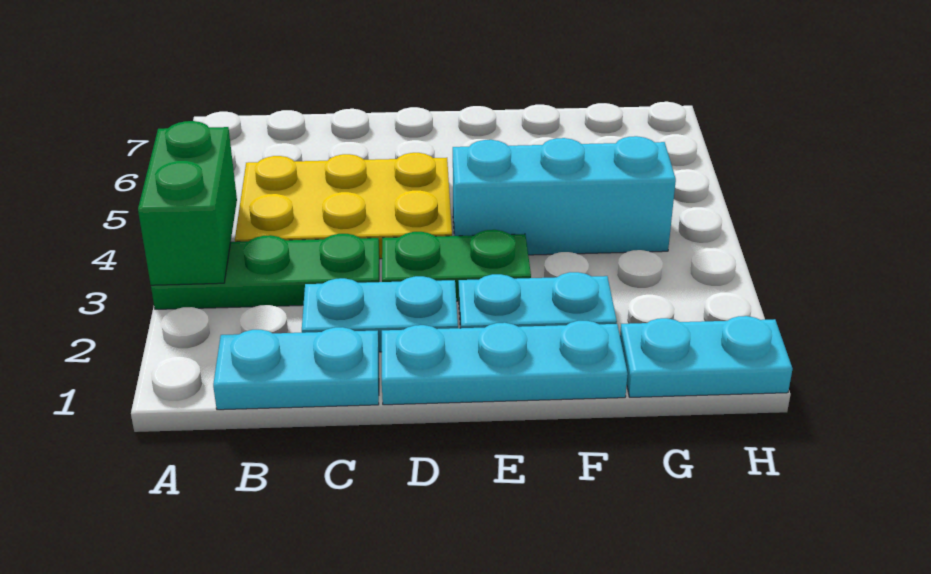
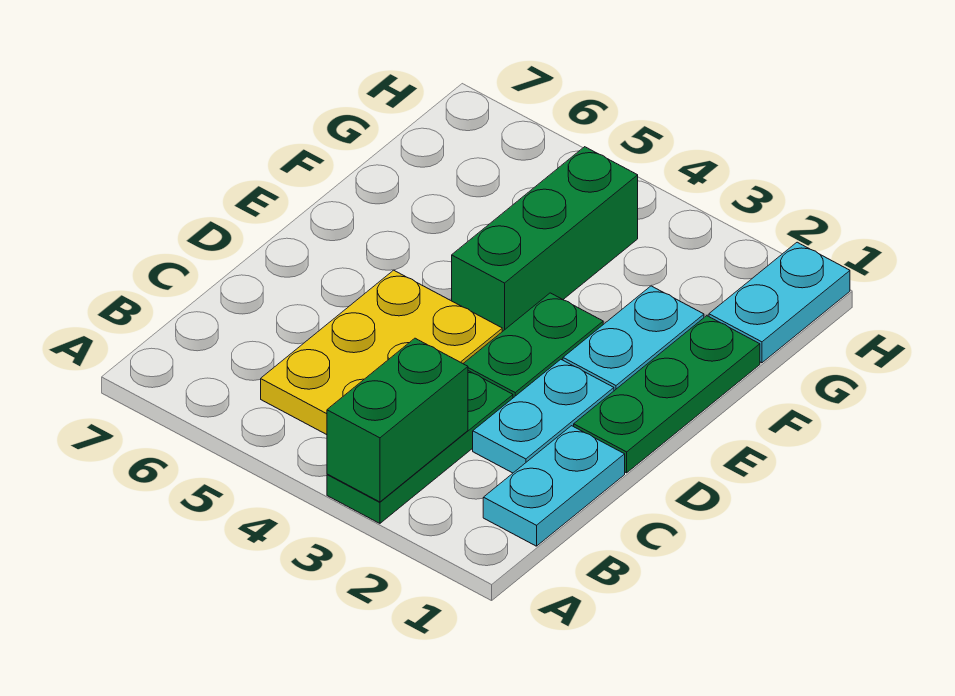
green brick A3:A4 level 2 -> green brick A3:B3 level 2
cyan plate D1:F1 level 1 -> green plate D1:F1 level 1
cyan brick E4:G4 level 1 -> green brick E4:G4 level 1

